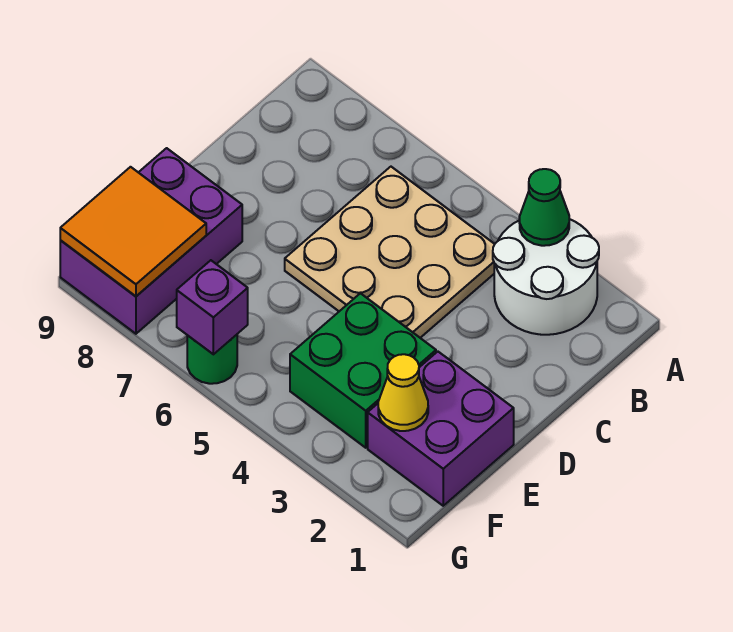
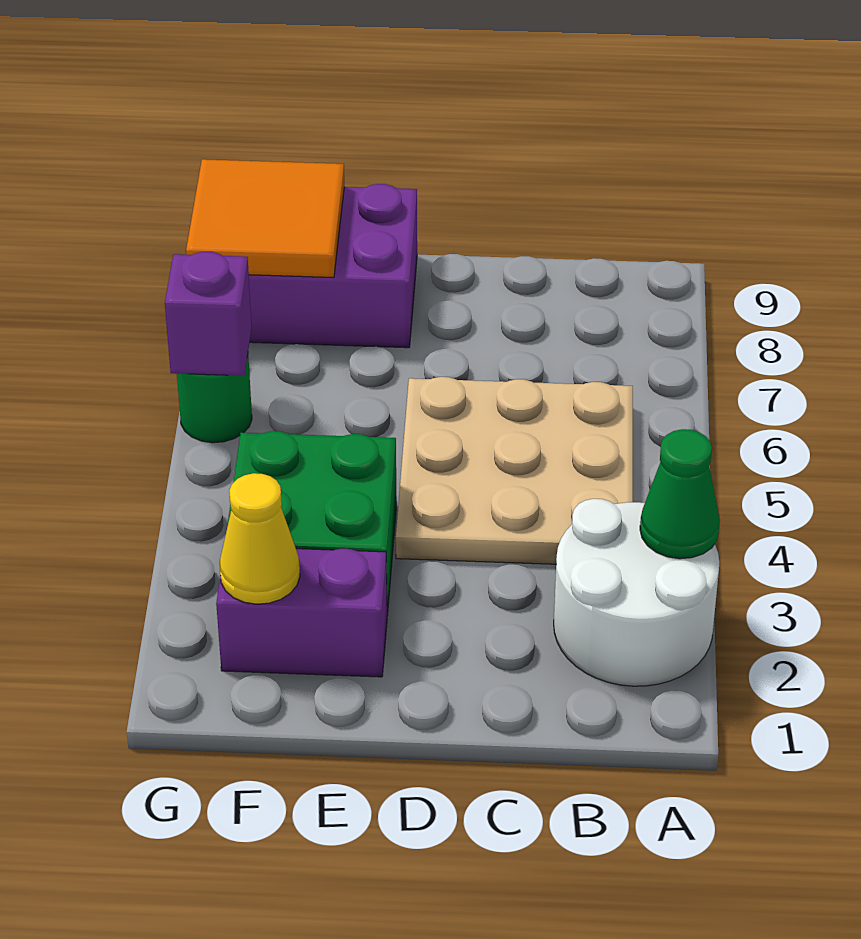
purple brick E1:F2 level 1 -> purple brick E2:F2 level 1

